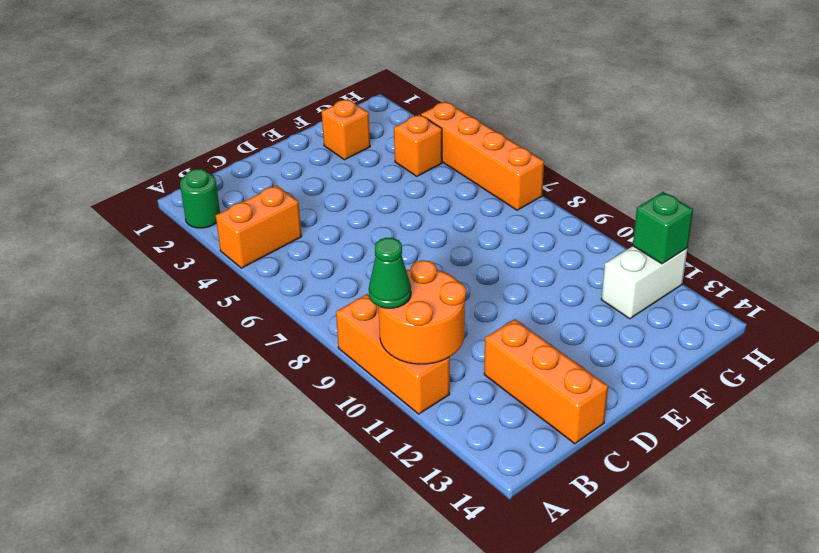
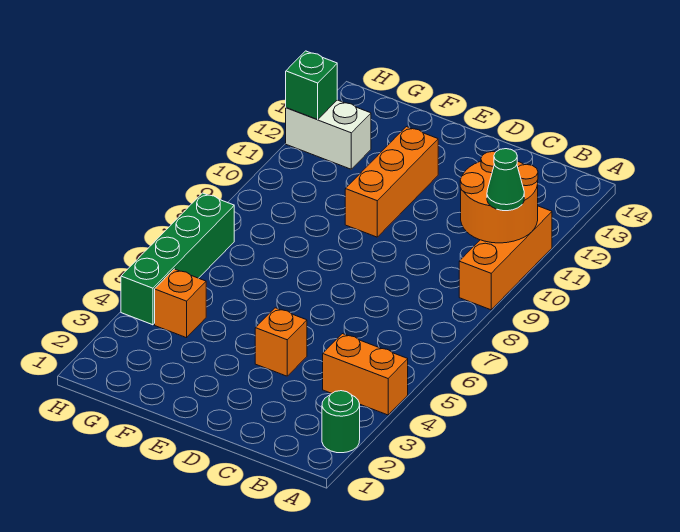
orange brick C12:C14 level 1 -> orange brick E10:E12 level 1
orange brick F2 level 1 -> orange brick D4 level 1
orange brick H4:H7 level 1 -> green brick H4:H7 level 1

